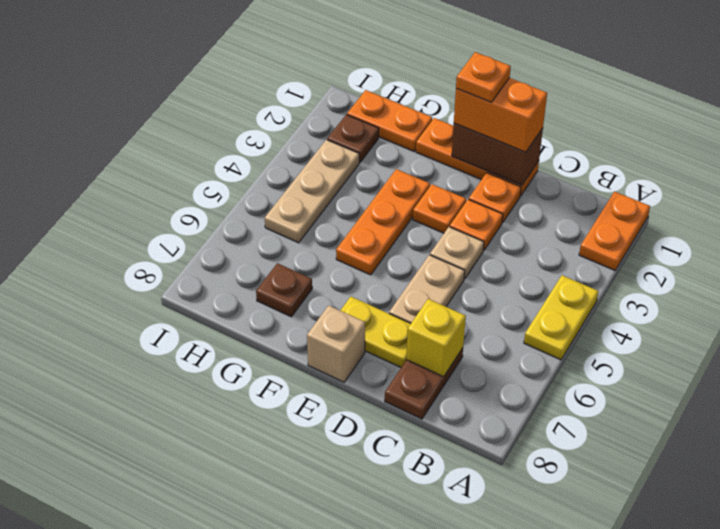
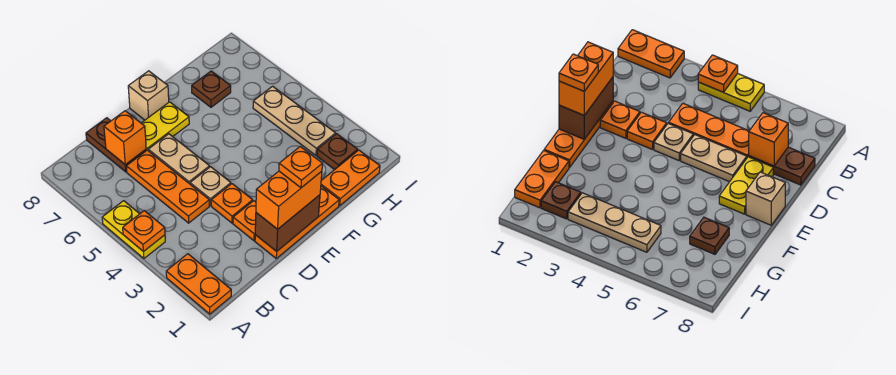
yellow brick C7 level 2 -> orange brick C7 level 2
orange plate E3 level 1 -> orange plate A4 level 2
orange plate F3:F5 level 1 -> orange plate C4:C6 level 1

